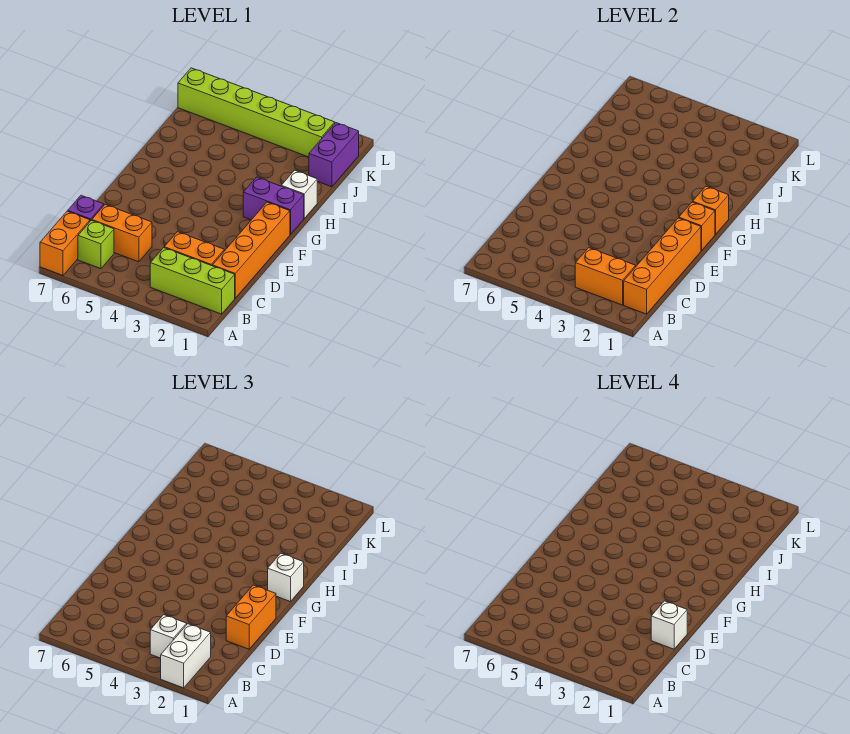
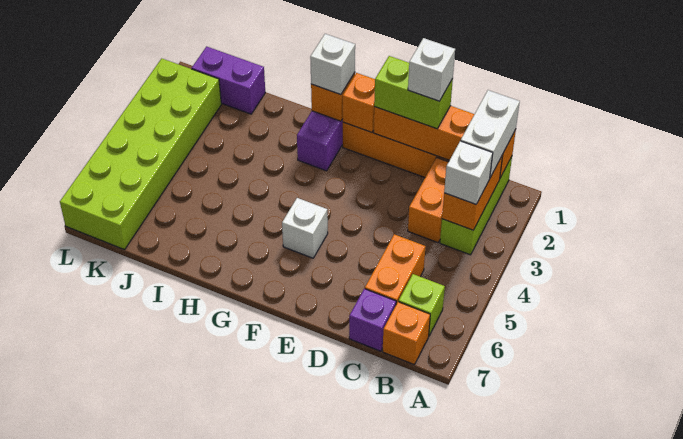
white brick A2:B2 level 3 -> white brick B1:B2 level 3
orange brick A7:B7 level 1 -> orange brick B7 level 1
orange brick D1:E1 level 3 -> lime brick D1:E1 level 3
white brick H1 level 1 -> white brick F5 level 1
lime brick K2:K7 level 1 -> lime brick K2:L7 level 1

